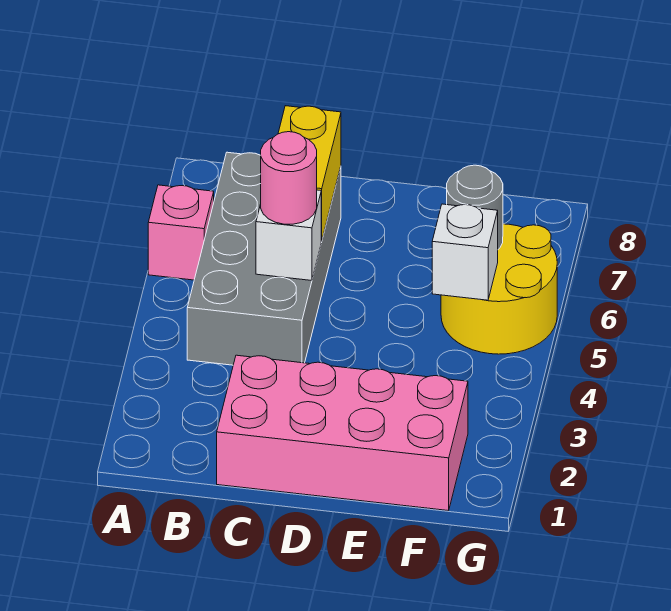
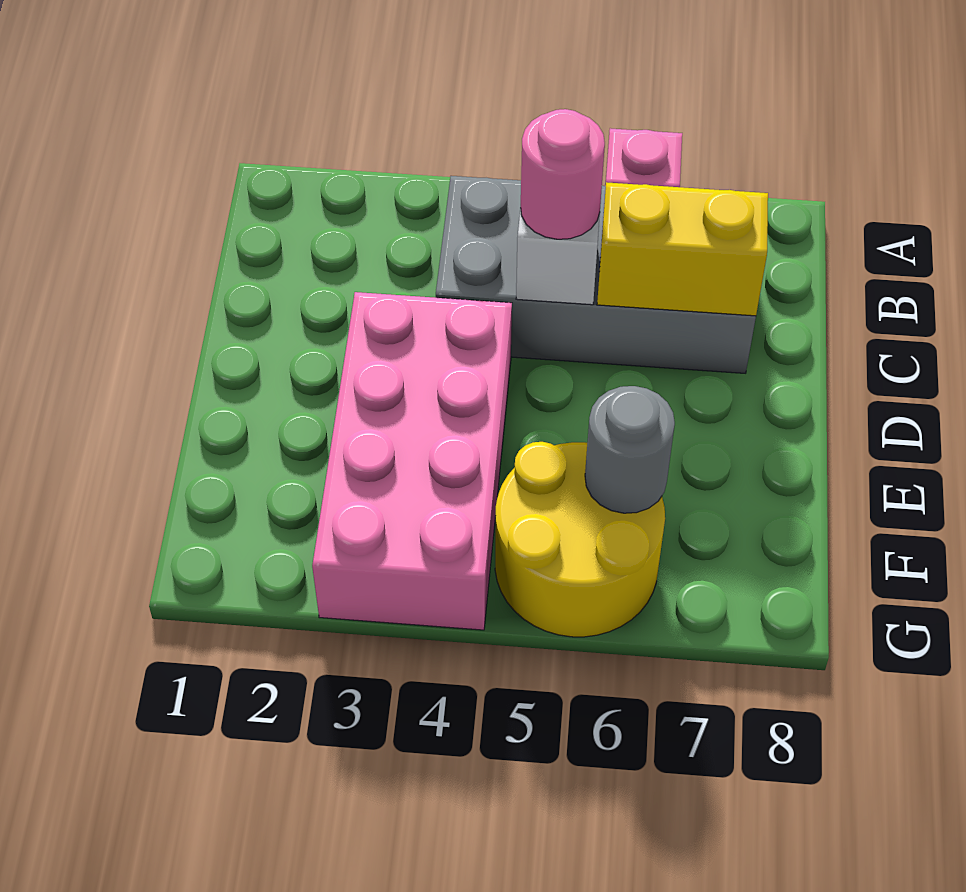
pink brick C1:F2 level 1 -> pink brick D3:G4 level 1
white brick F5 level 2 -> none

